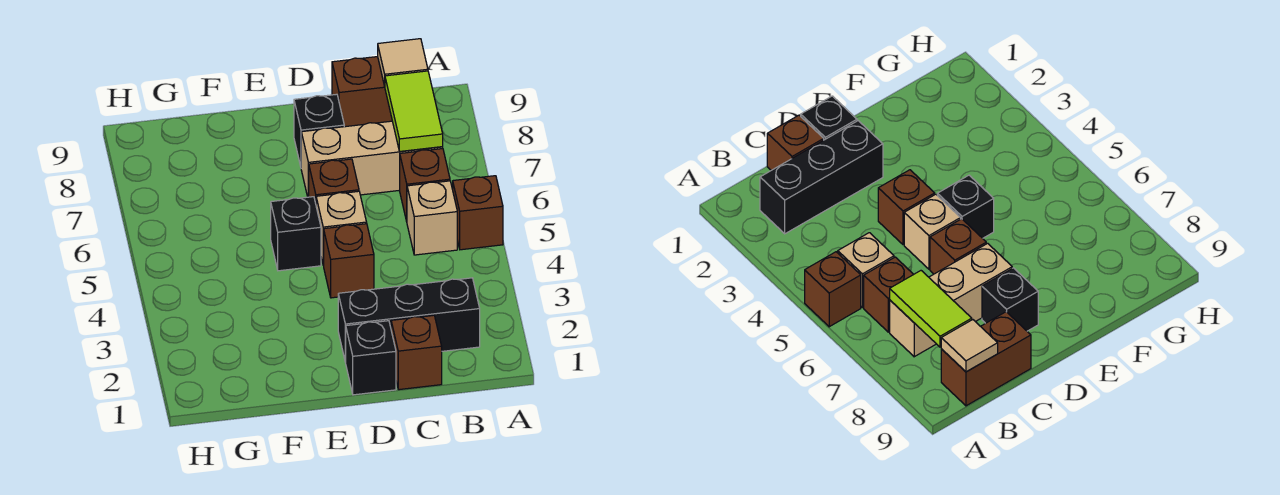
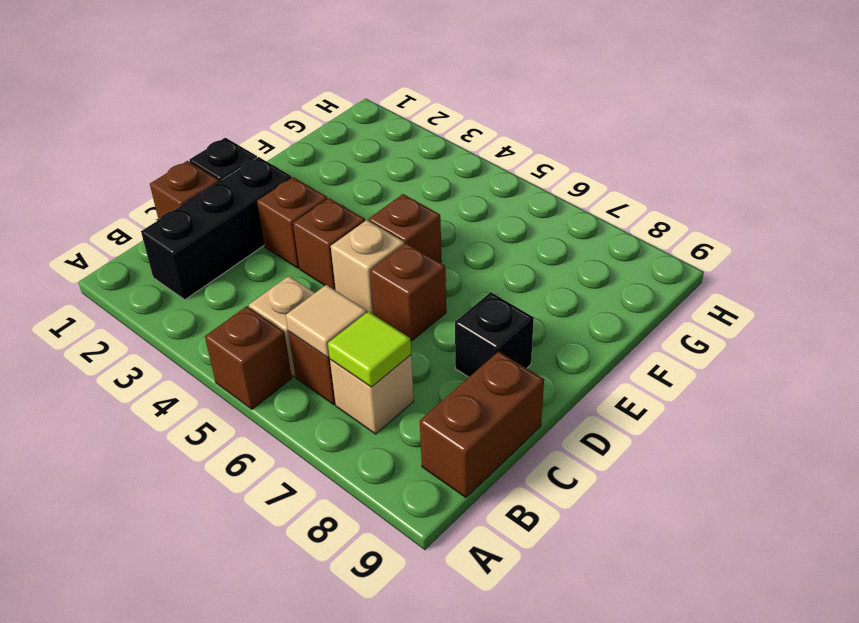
tan brick B7:D7 level 1 -> tan brick B7 level 1
lime tile B7:B8 level 2 -> lime tile B7 level 2
tan tile B9 level 2 -> tan tile B6 level 2
none -> brown brick D3 level 1
black brick E5 level 1 -> brown brick E5 level 1

